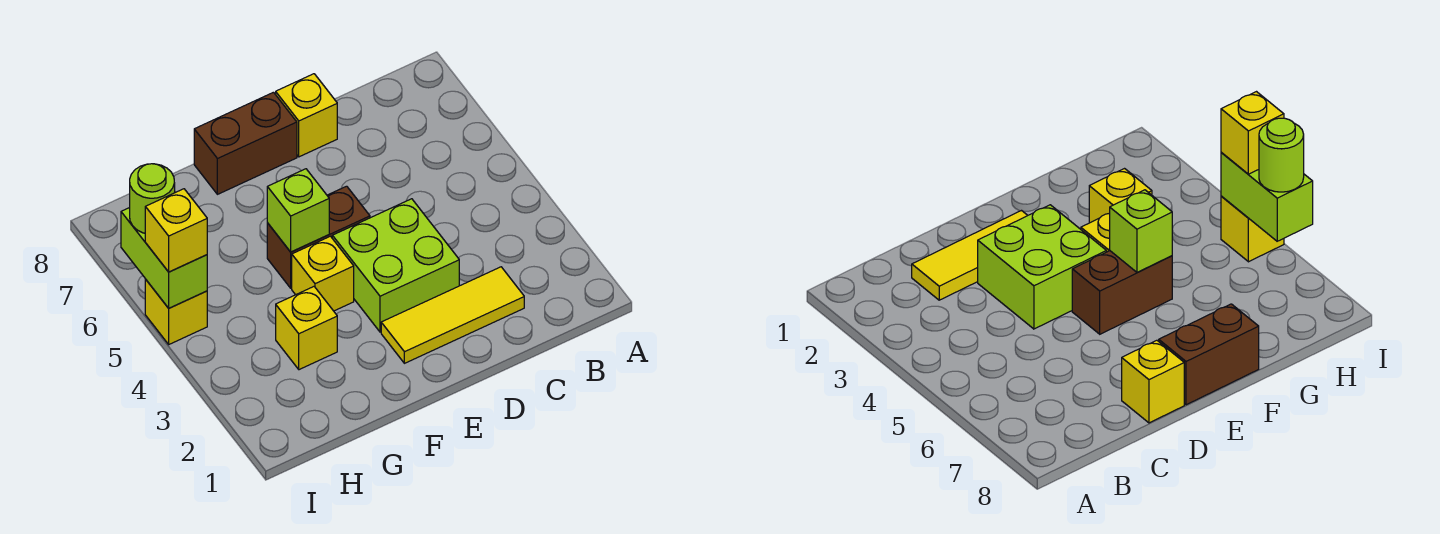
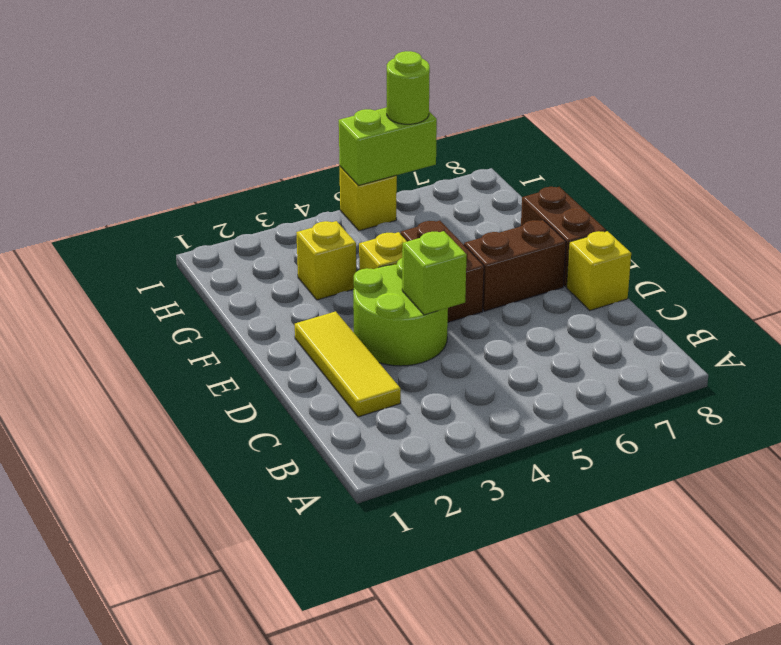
lime brick D3:E4 level 1 -> lime round brick D3:E4 level 1
none -> brown brick E6:E7 level 1
lime brick F5 level 2 -> lime brick D4 level 2
yellow brick I5 level 3 -> none

